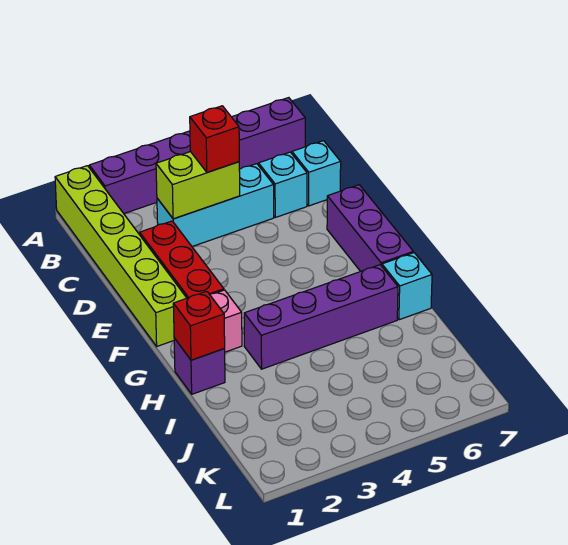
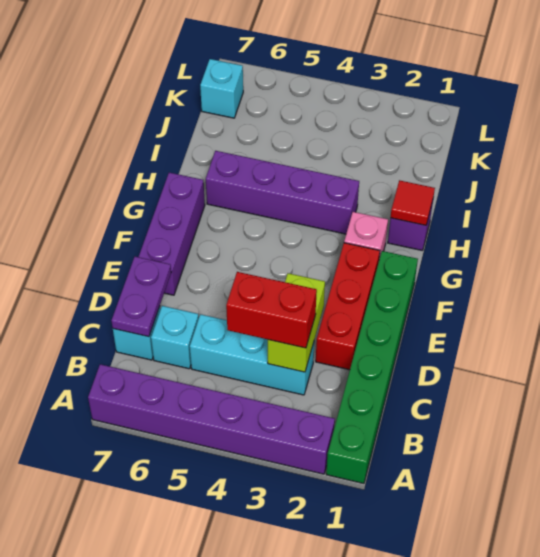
lime brick A1:F1 level 1 -> green brick A1:F1 level 1
lime brick C3:C4 level 2 -> lime brick C3:D3 level 2
red brick C4 level 3 -> red brick C3:C4 level 3
none -> purple plate C7:D7 level 2
red brick H1 level 2 -> red tile H1 level 2
cyan brick H7 level 1 -> cyan brick K7 level 1

